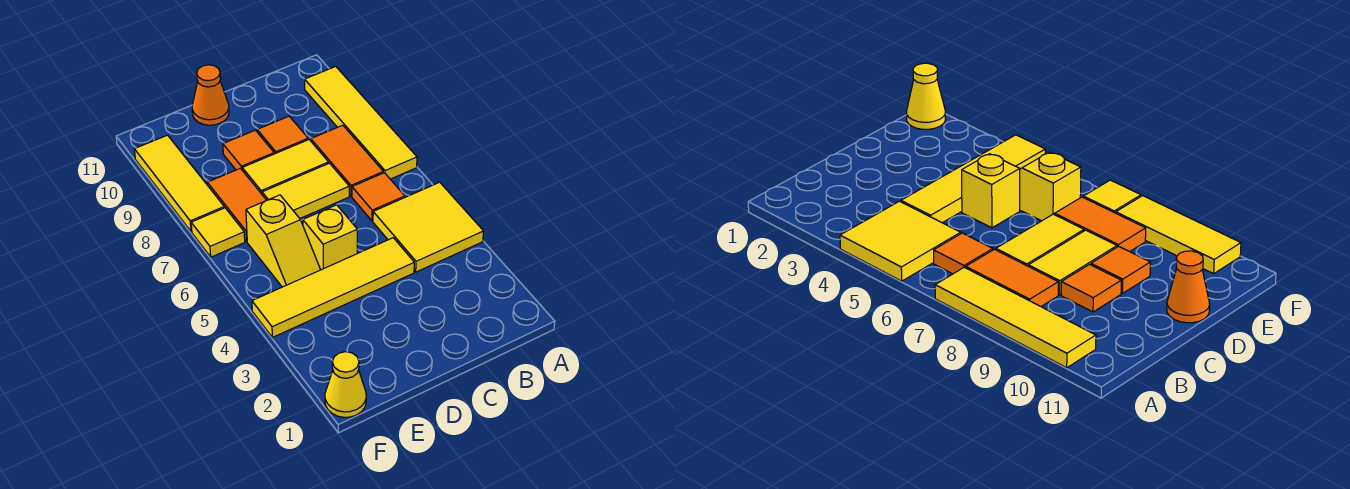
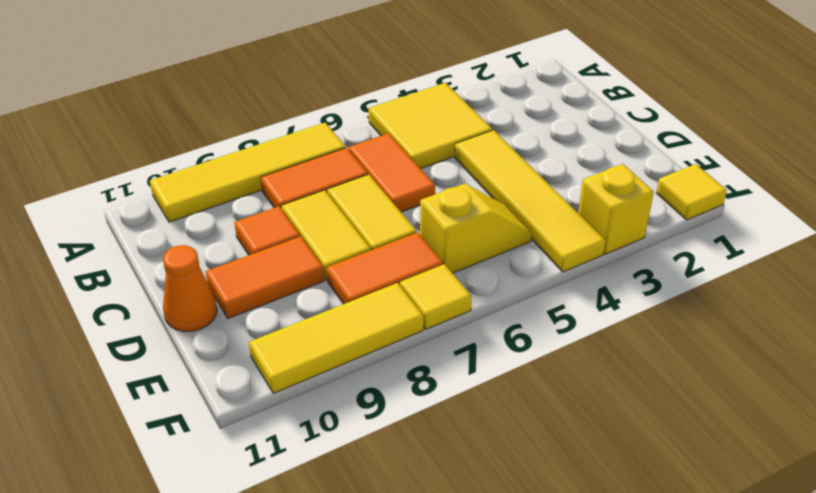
orange tile B6 level 1 -> orange tile B6:C6 level 1
yellow brick D5 level 1 -> yellow brick F3 level 1
orange tile D9 level 1 -> orange tile D9:D10 level 1
yellow cone F1 level 1 -> yellow tile F1 level 1

